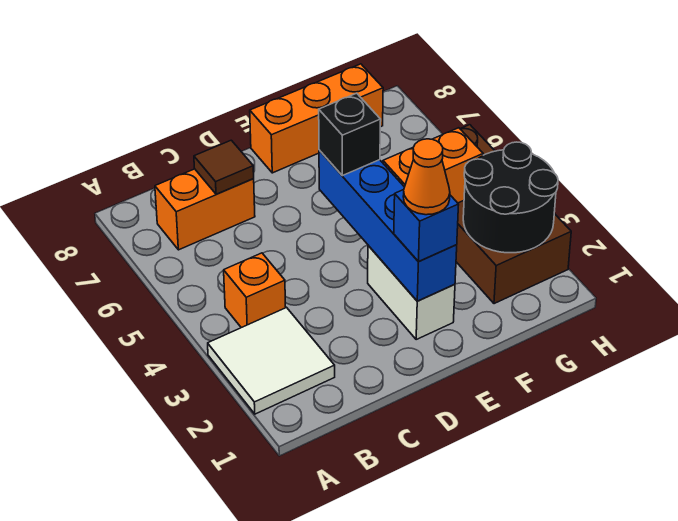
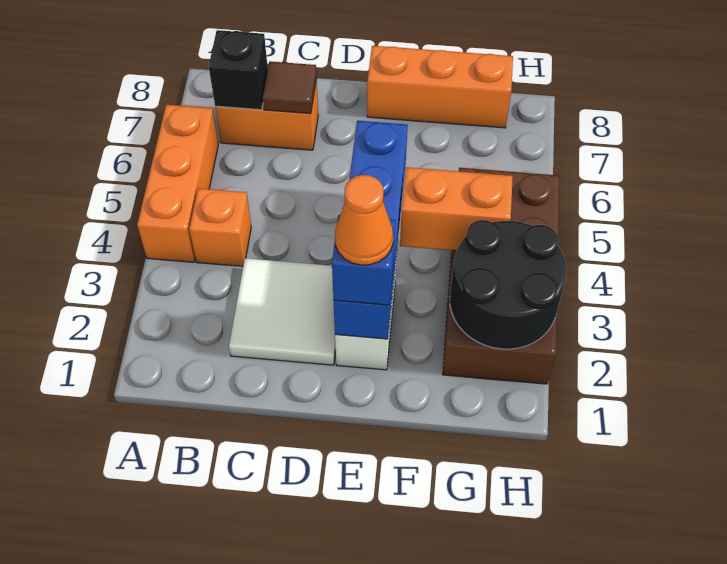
white tile A2:B3 level 1 -> white tile C2:D3 level 1
none -> orange brick A4:A6 level 1
black brick E5 level 3 -> black brick B7 level 2

